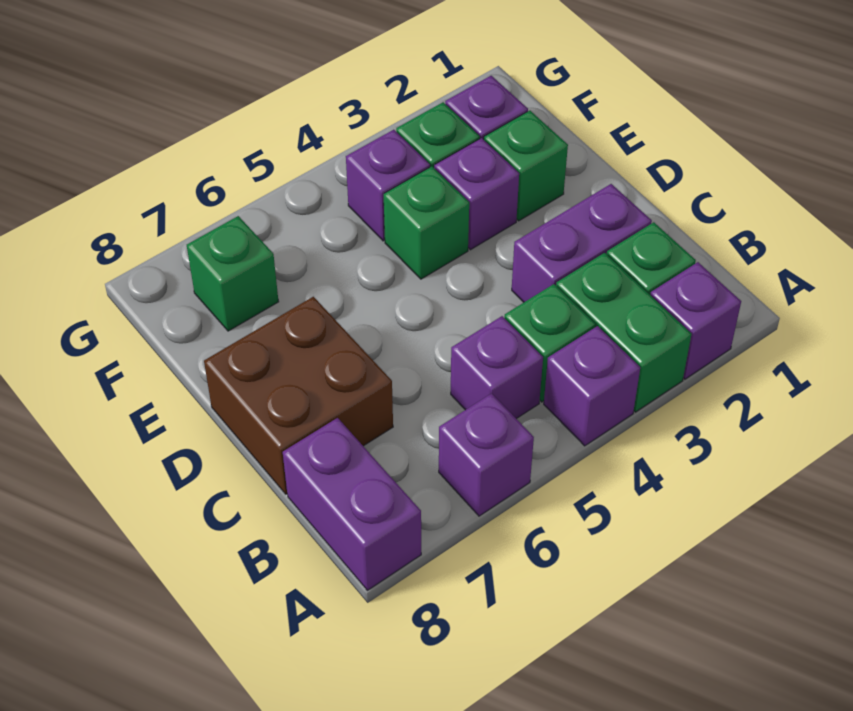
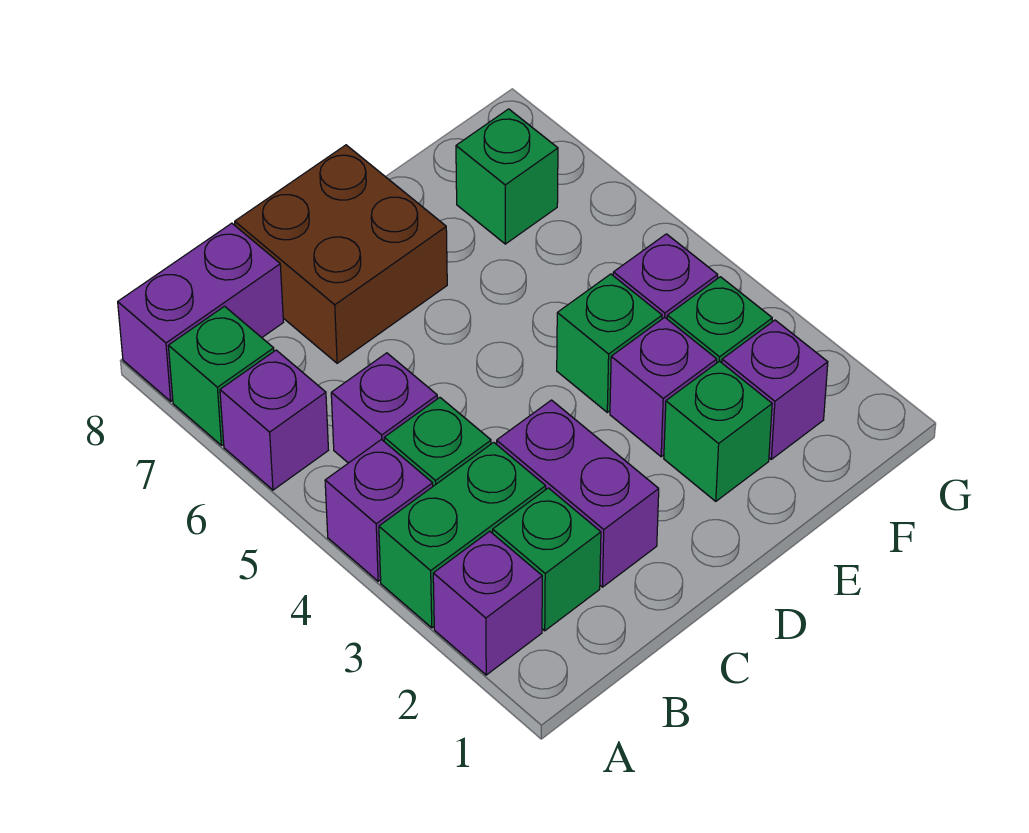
none -> green brick A7 level 1

